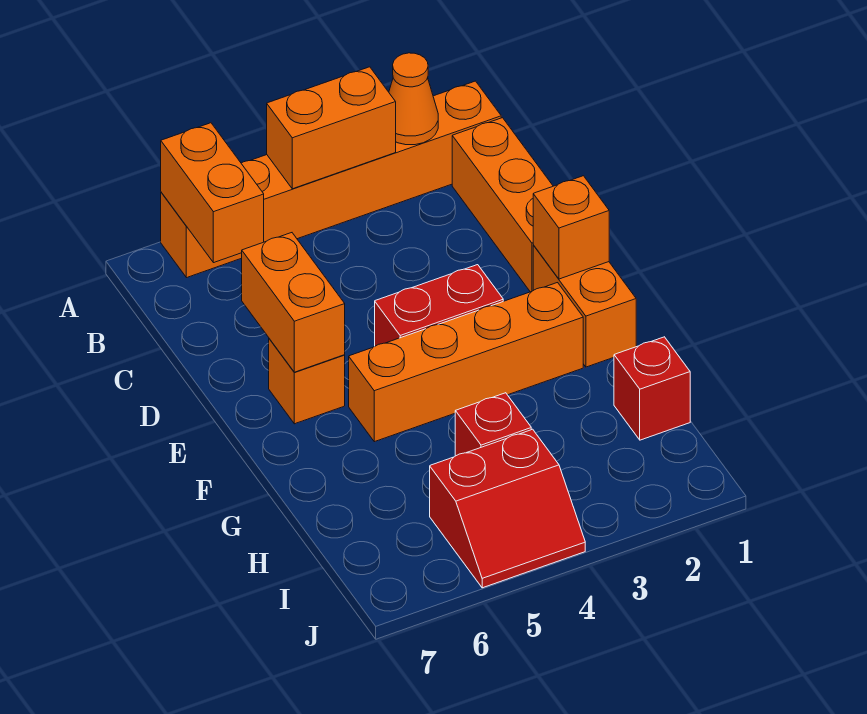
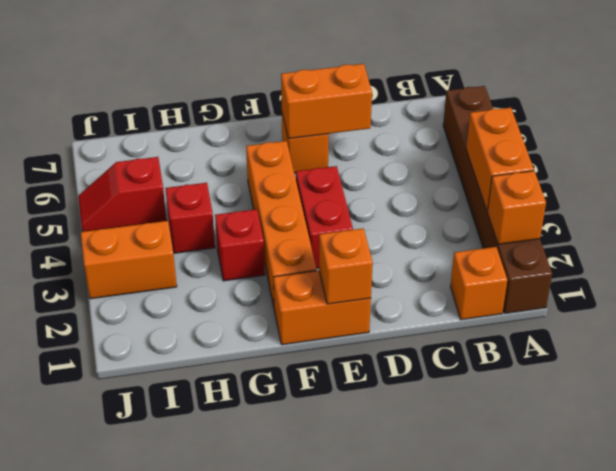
orange brick A1:A6 level 1 -> brown brick A1:A6 level 1
orange cone A2 level 2 -> orange brick A2 level 2
orange brick A6:B6 level 2 -> orange brick I3:J3 level 1
orange brick B1:D1 level 1 -> orange brick B1 level 1
red brick H1 level 1 -> red brick G3 level 1
red slope I4:J5 level 1 top I -> red slope I5:J5 level 1 top I

